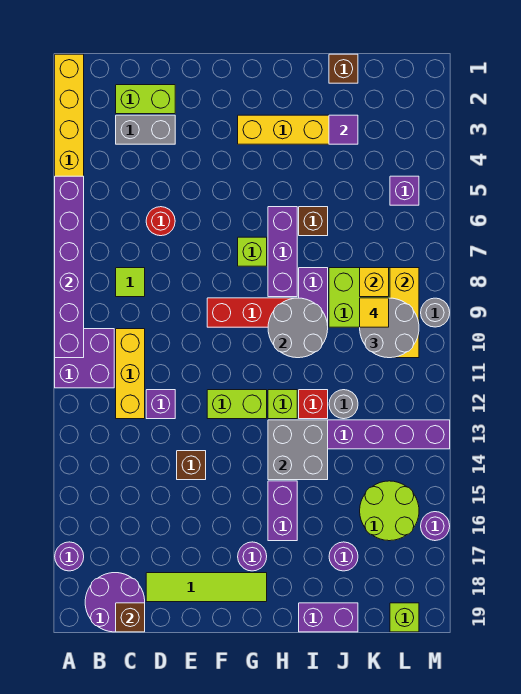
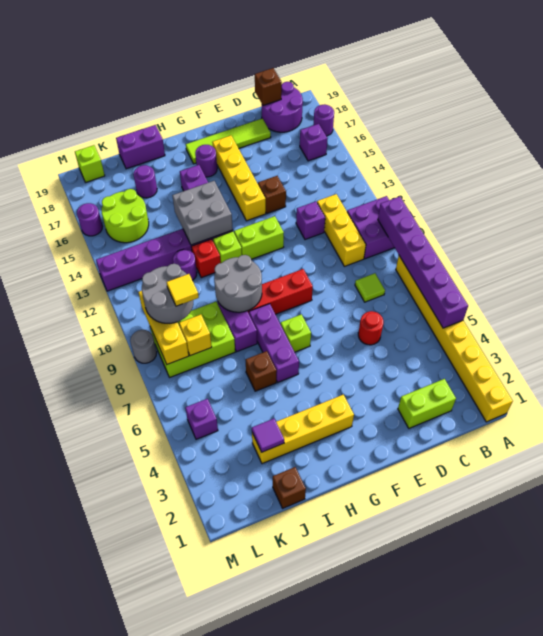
none -> purple brick B16 level 1
grey brick C3:D3 level 1 -> none
none -> yellow brick F14:F17 level 1
grey round brick J12 level 1 -> purple round brick J12 level 1

